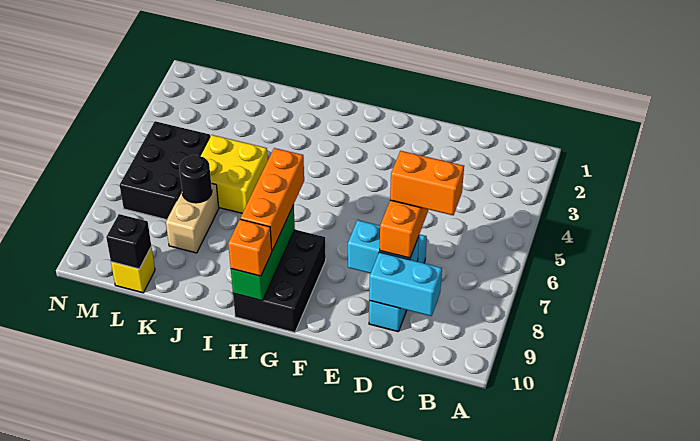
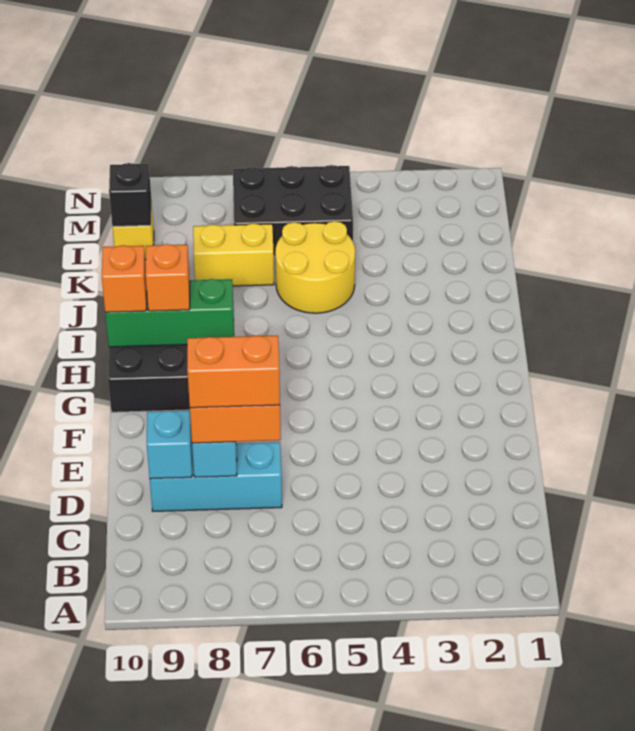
orange brick C7:D7 level 4 -> orange brick D7:D8 level 4
cyan brick C9:D9 level 2 -> cyan brick D9 level 2
orange brick H7:H9 level 3 -> orange brick H9 level 3
yellow brick J5:K6 level 1 -> yellow round brick J5:K6 level 1
tan brick K7:K8 level 1 -> yellow brick K7:K8 level 1
black round brick K7 level 2 -> none

